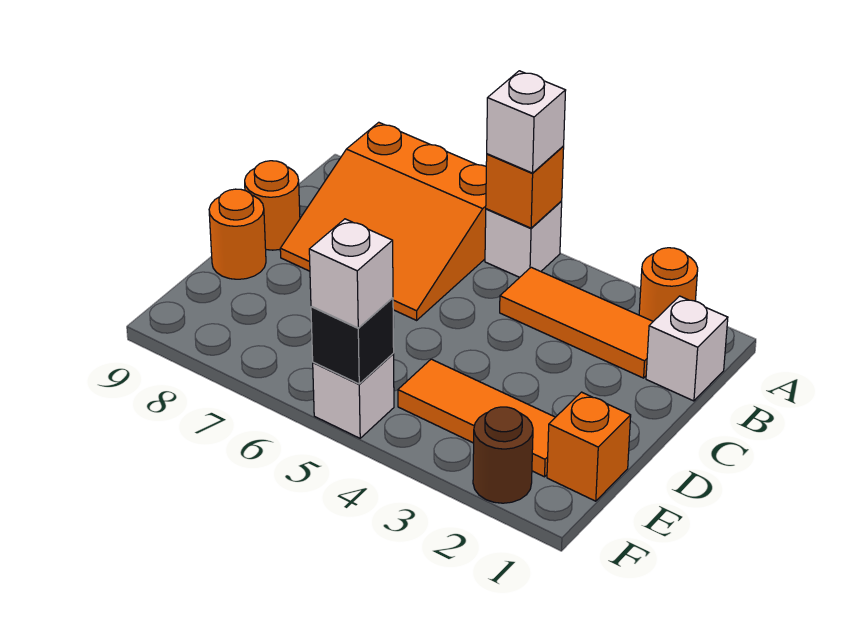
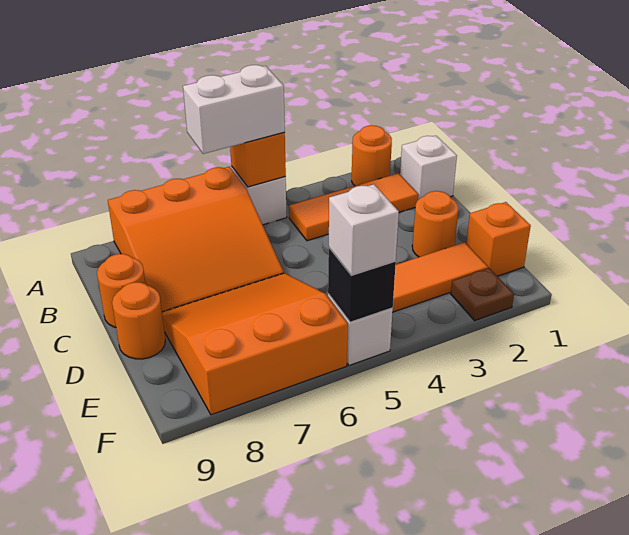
white brick A5 level 3 -> white brick A5:A6 level 3
none -> orange round brick D2 level 1
none -> orange slope D6:F8 level 1 top F
brown round brick F2 level 1 -> brown plate F2 level 1

